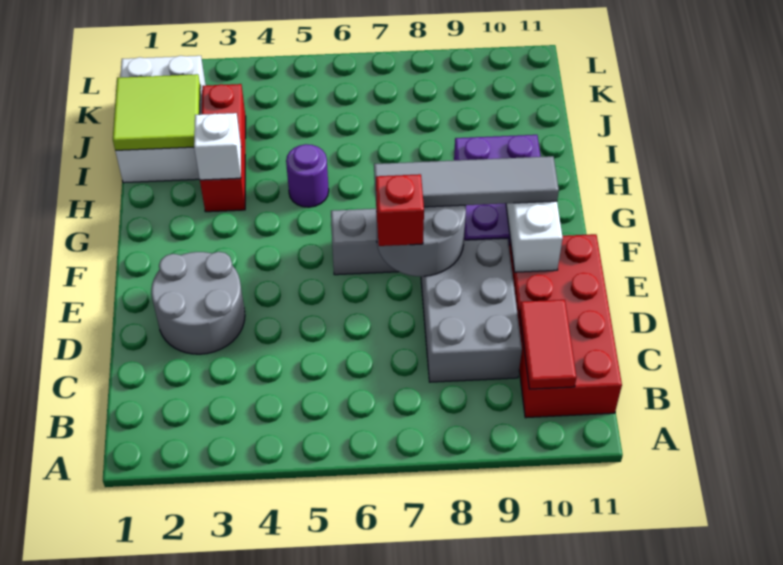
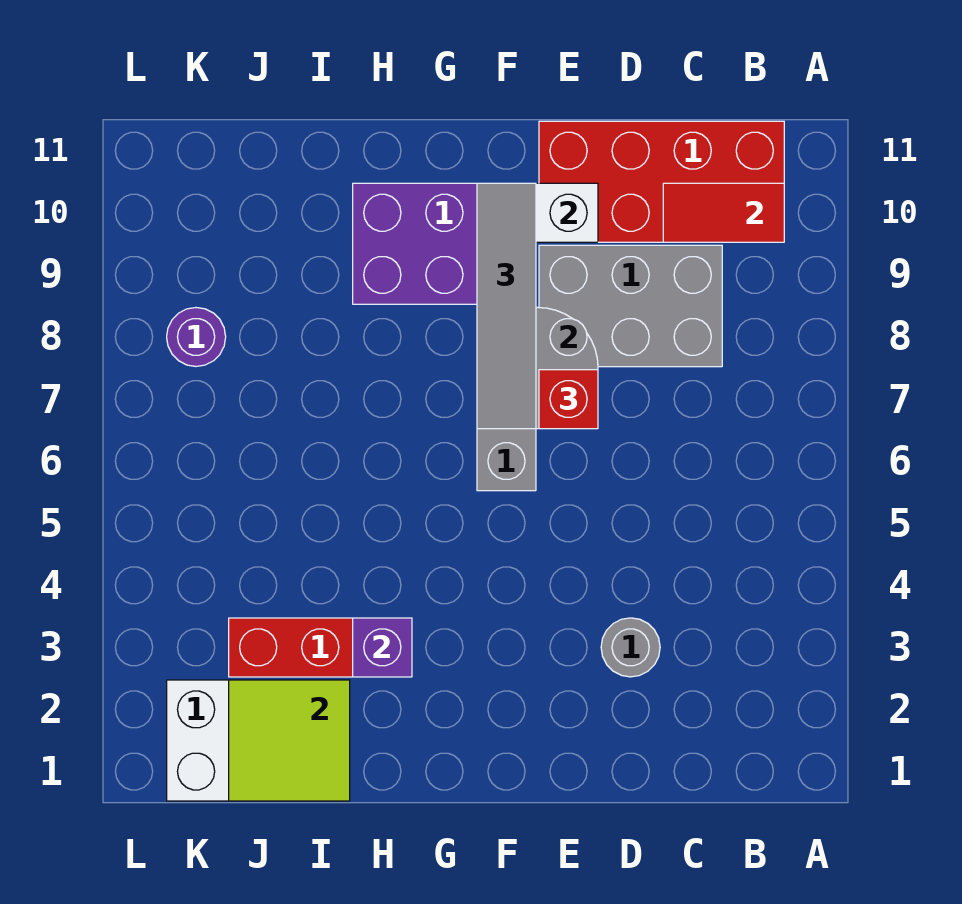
grey round brick D2:E3 level 1 -> grey round brick D3 level 1
white brick H3 level 2 -> purple brick H3 level 2
purple round brick H5 level 1 -> purple round brick K8 level 1

